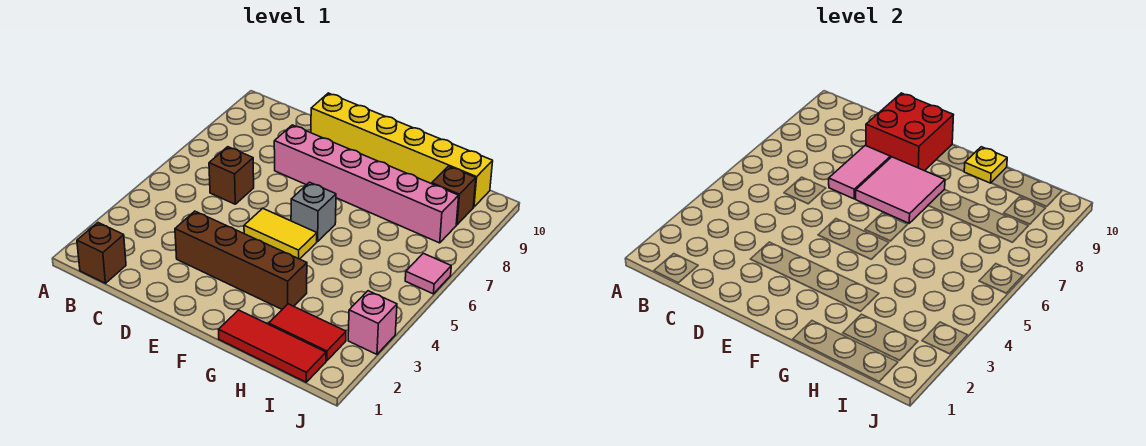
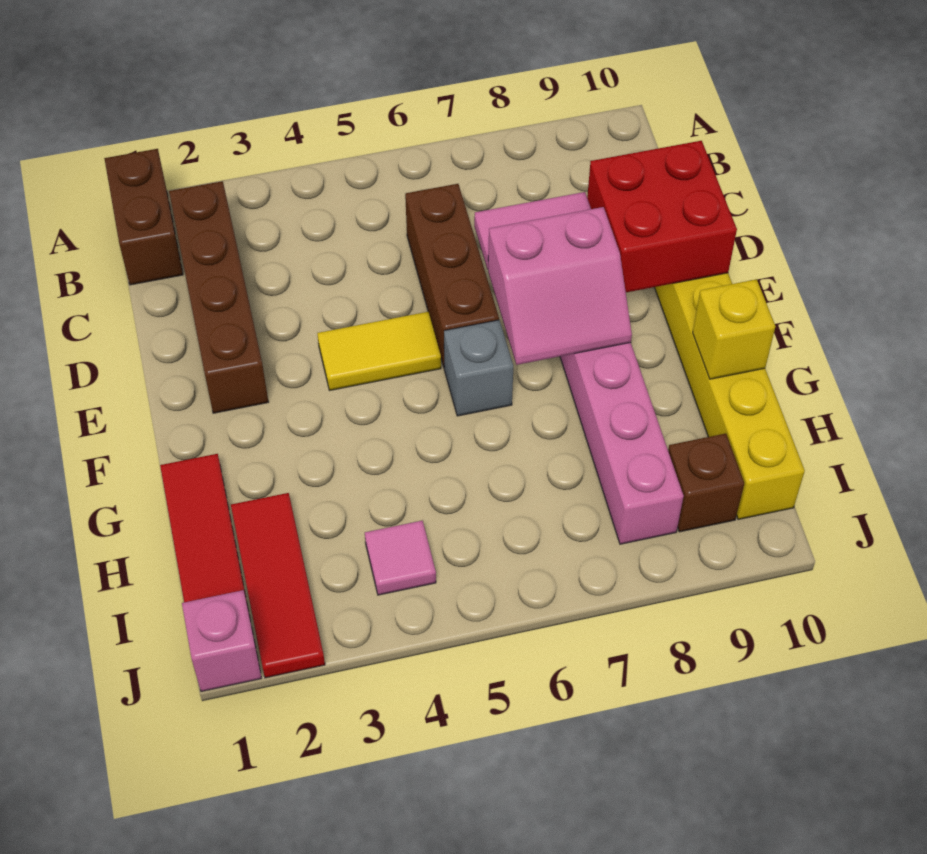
brown brick B1 level 1 -> brown brick A1:B1 level 1
brown brick C6 level 1 -> brown brick C6:E6 level 1
brown brick D3:G3 level 1 -> brown brick B2:E2 level 1
yellow tile E5:F5 level 1 -> yellow tile E4:E5 level 1
pink tile E7:F8 level 2 -> pink slope E7:F8 level 2 top E
yellow plate G10 level 2 -> yellow brick G10 level 2
red tile H2:I2 level 1 -> red tile H2:J2 level 1
pink brick J3 level 1 -> pink brick J1 level 1
pink tile J6 level 1 -> pink tile I4 level 1

